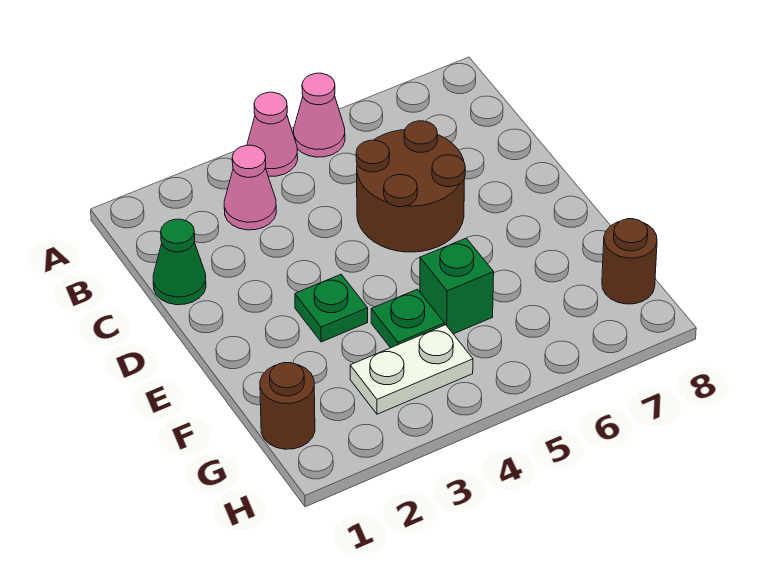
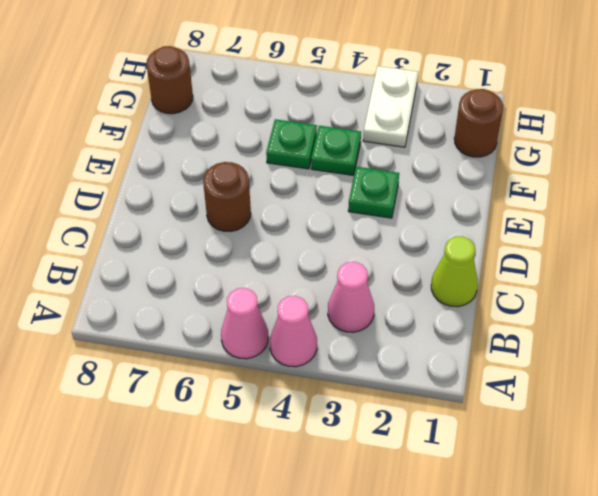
green cone C1 level 1 -> lime cone C1 level 1
brown round brick C5:D6 level 1 -> brown round brick D6 level 1
green brick F5 level 1 -> green plate F5 level 1
white plate G3:G4 level 1 -> white plate G3:H3 level 1

